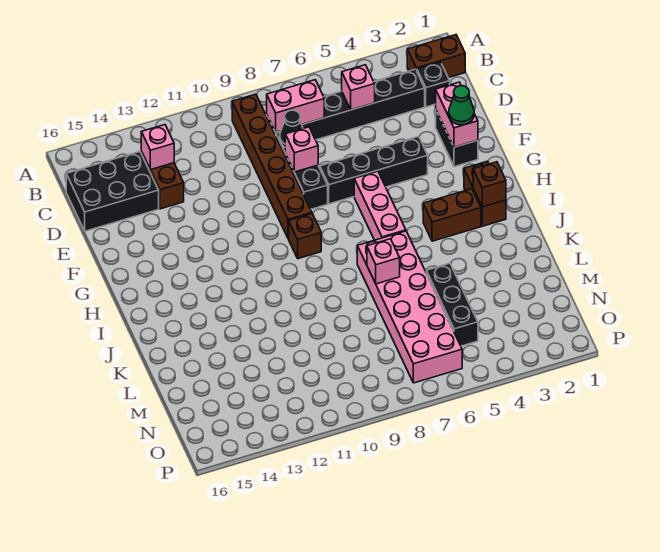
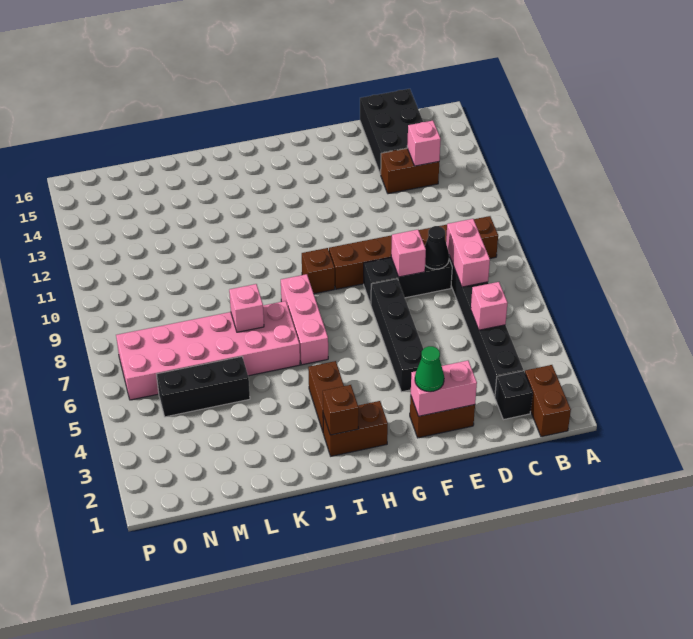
black brick E2:F2 level 1 -> brown brick E2:F2 level 1
pink brick G6:I6 level 1 -> pink brick I6:I8 level 1

